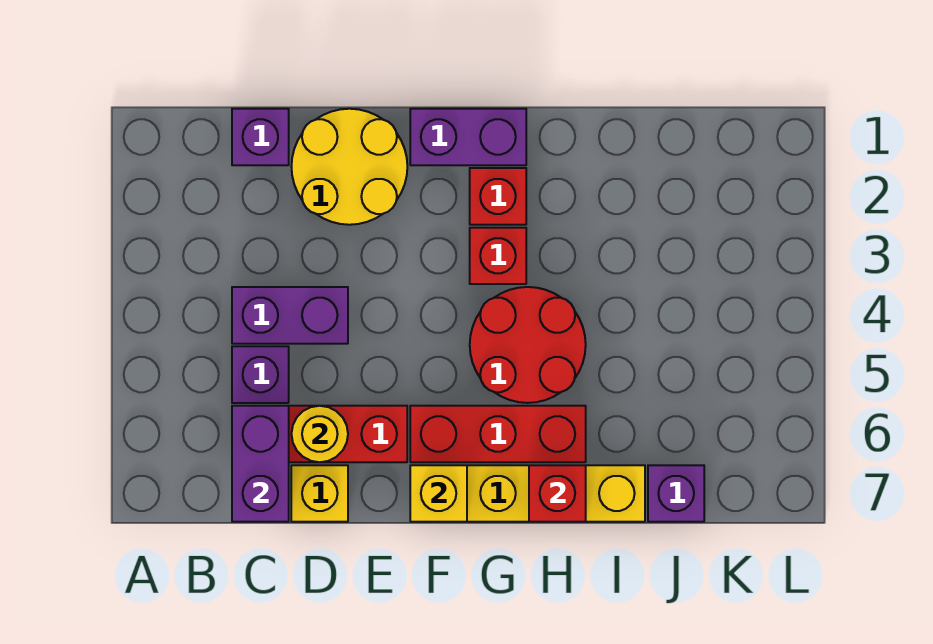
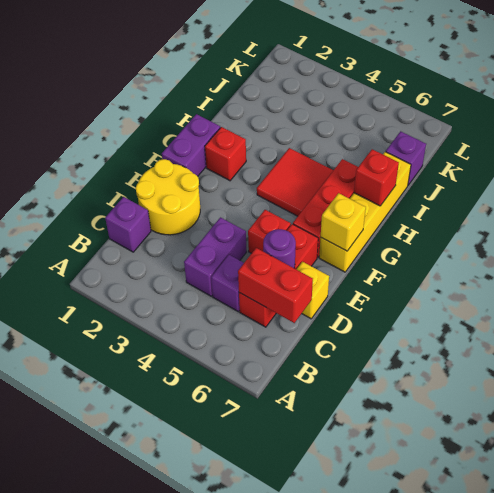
purple brick C6:C7 level 2 -> red brick C6:C7 level 2
yellow round brick D6 level 2 -> purple round brick D6 level 2
red brick G3 level 1 -> red brick E5 level 1
red round brick G4:H5 level 1 -> red tile G4:H5 level 1

